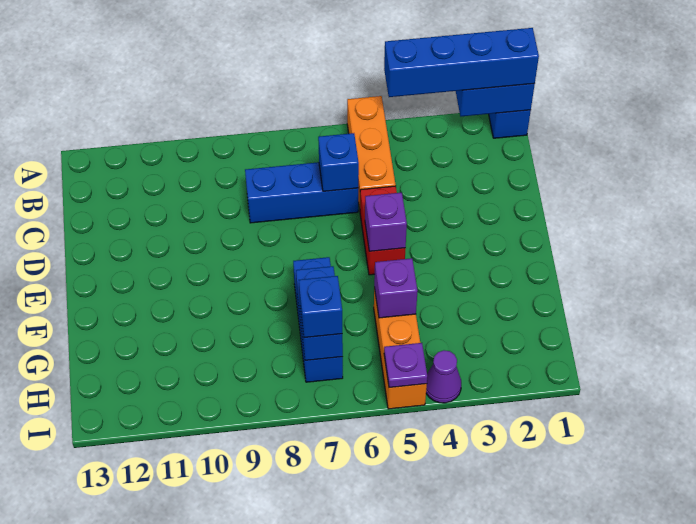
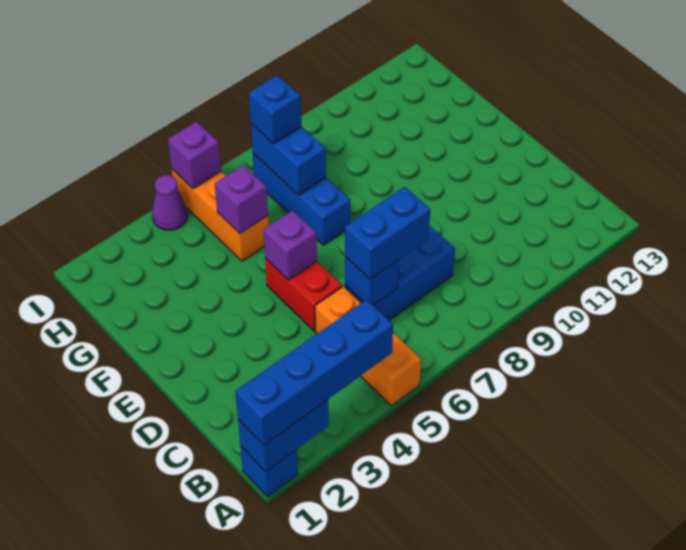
none -> blue brick C6:C7 level 3
purple plate I5 level 2 -> purple brick I5 level 2

